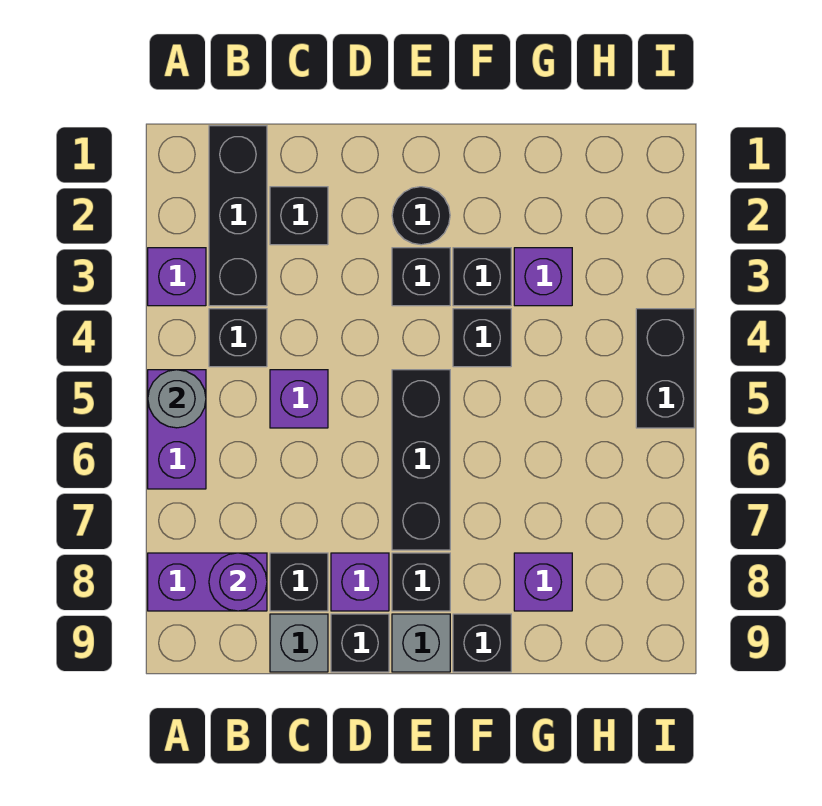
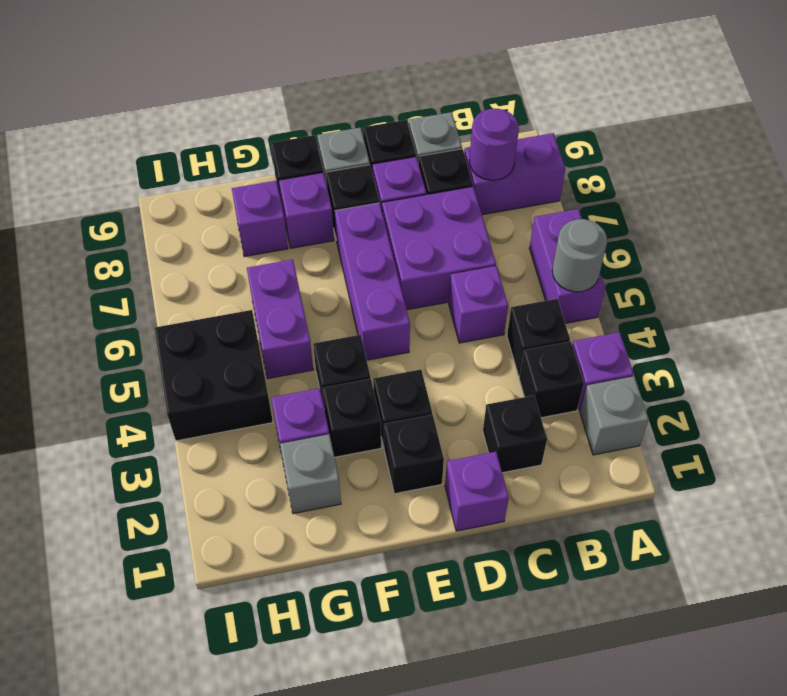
none -> grey brick A2 level 1
black brick B1:B3 level 1 -> black brick B3 level 1
none -> purple brick C6:D7 level 1
none -> purple brick D1 level 1
black round brick E2 level 1 -> black brick E2 level 1
black brick E5:E7 level 1 -> purple brick E5:E7 level 1
none -> purple brick F8 level 1
none -> grey brick G2 level 1
none -> purple brick G5:G6 level 1
black brick I4:I5 level 1 -> black brick H4:I5 level 1

